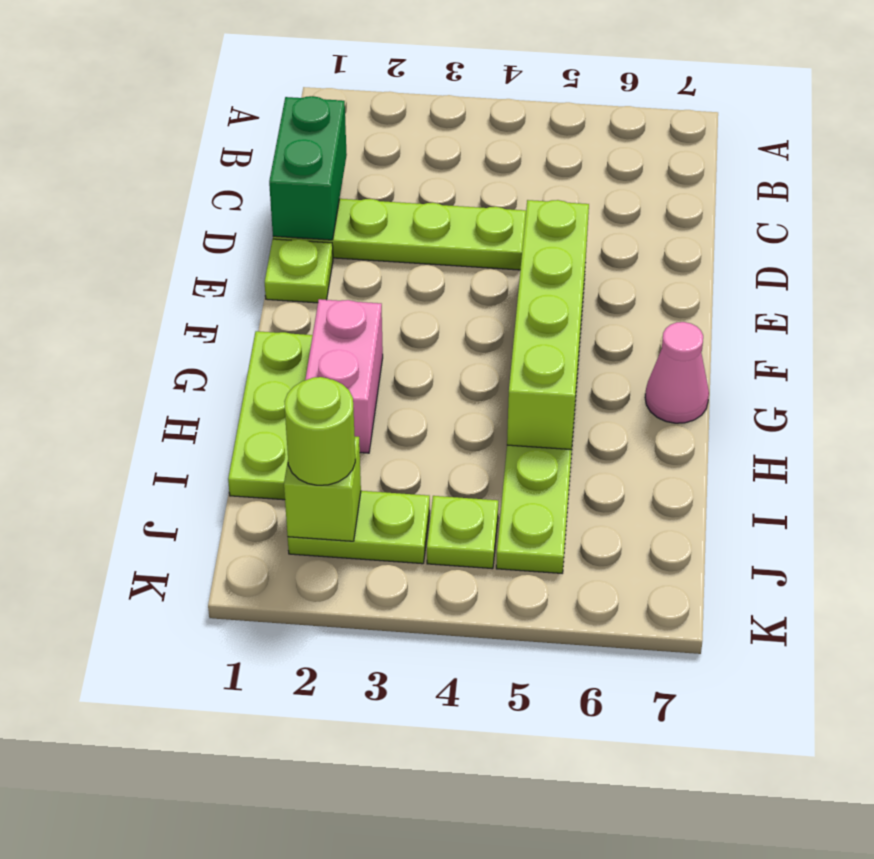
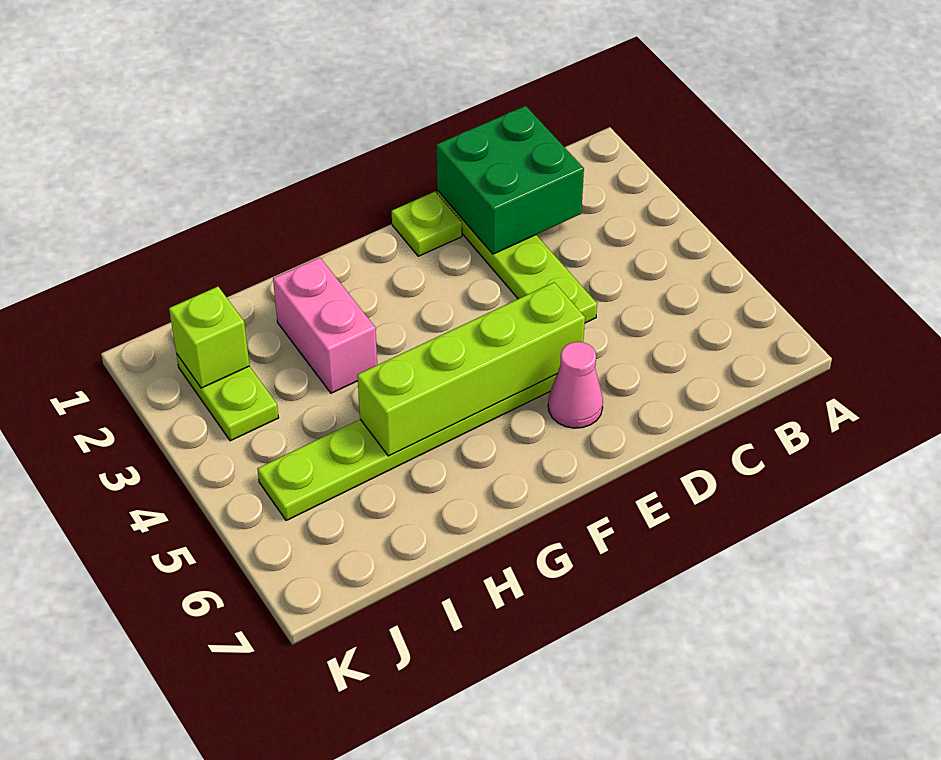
green brick C1:D1 level 2 -> green brick C1:D2 level 2
lime plate G1:I1 level 1 -> none
pink brick G2:H2 level 1 -> pink brick H2:H3 level 1
pink cone G7 level 1 -> pink cone E6 level 1
lime round brick J2 level 3 -> none
lime plate J4 level 1 -> none

